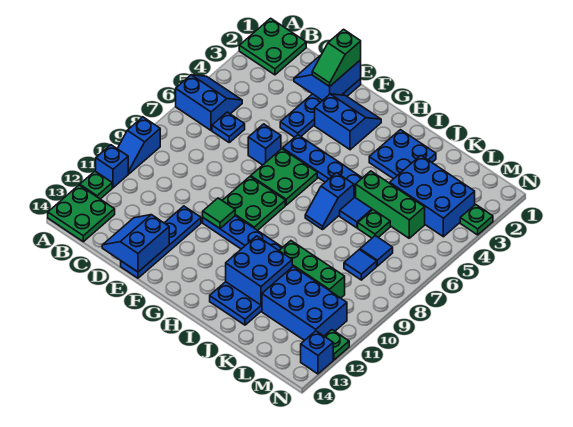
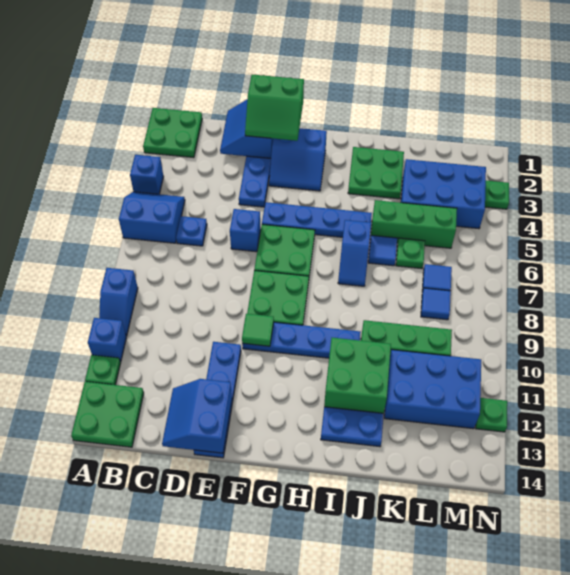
green slope E1:E2 level 3 top 1 -> green slope E1:F2 level 3 top 1
blue slope F2:G3 level 1 top 3 -> blue slope F2:G3 level 1 top 2
blue plate I2:J3 level 1 -> green plate I2:J3 level 1
blue brick I11:J12 level 2 -> green brick I11:J12 level 2
blue brick N13 level 1 -> blue brick A4 level 1

